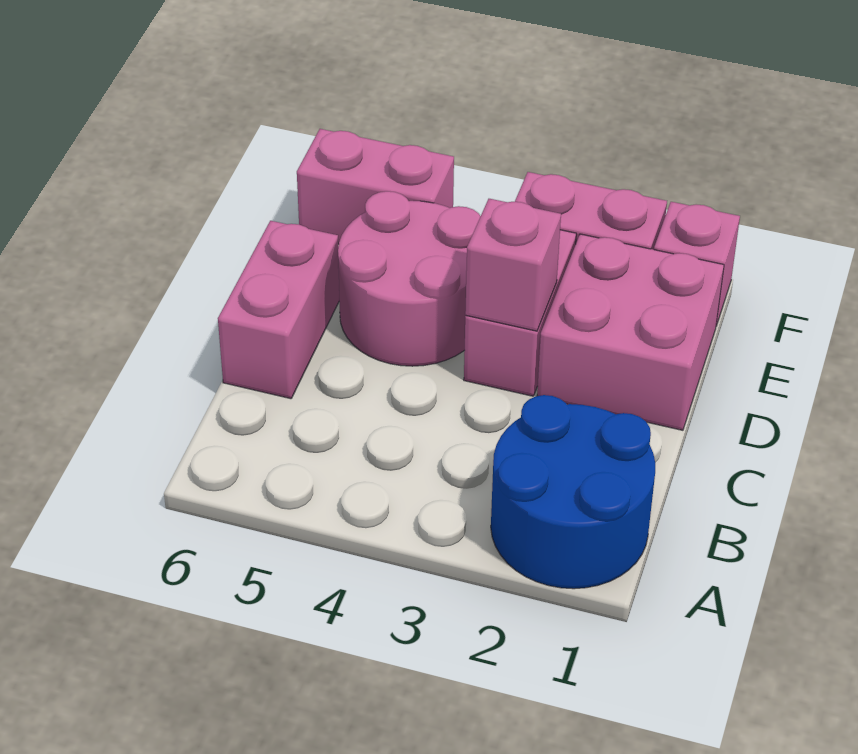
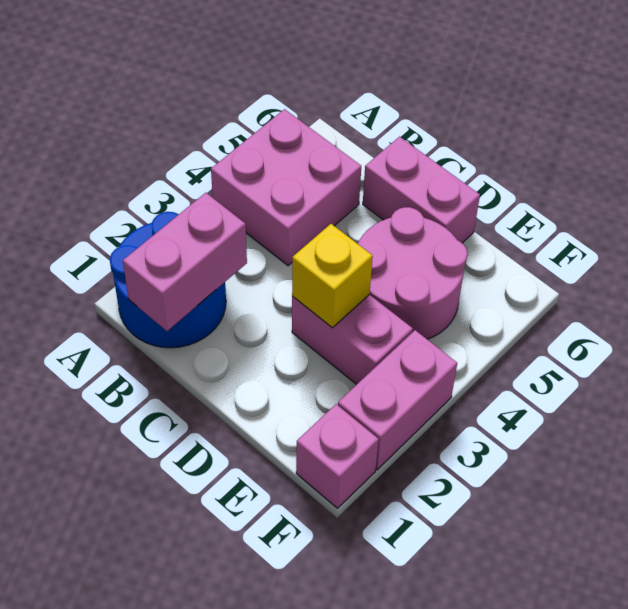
pink brick D1:E2 level 1 -> pink brick A4:B5 level 1
pink brick D3 level 2 -> yellow brick D3 level 2
pink brick F5:F6 level 1 -> pink brick B1:B2 level 2

